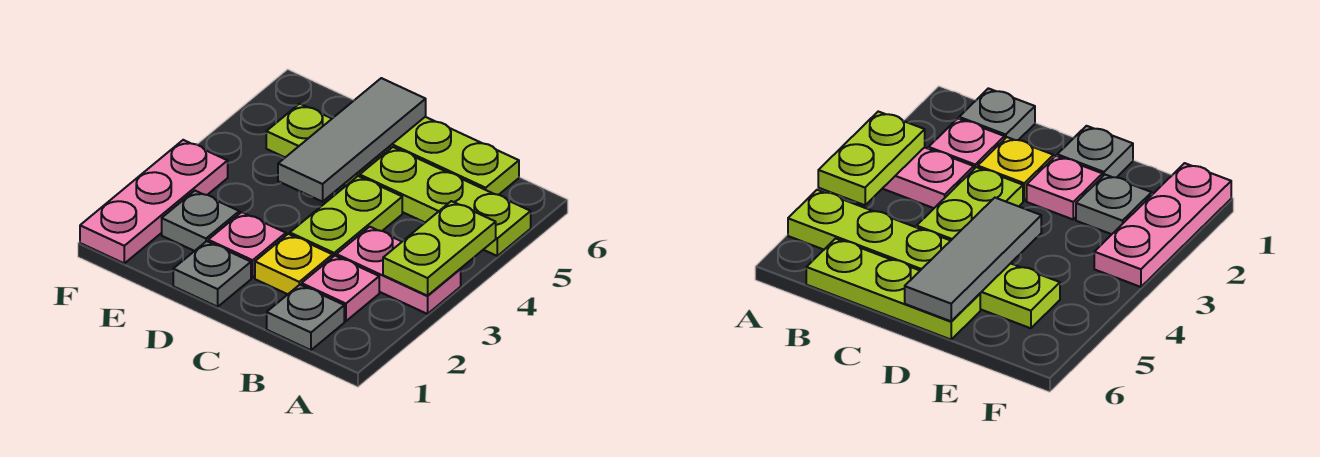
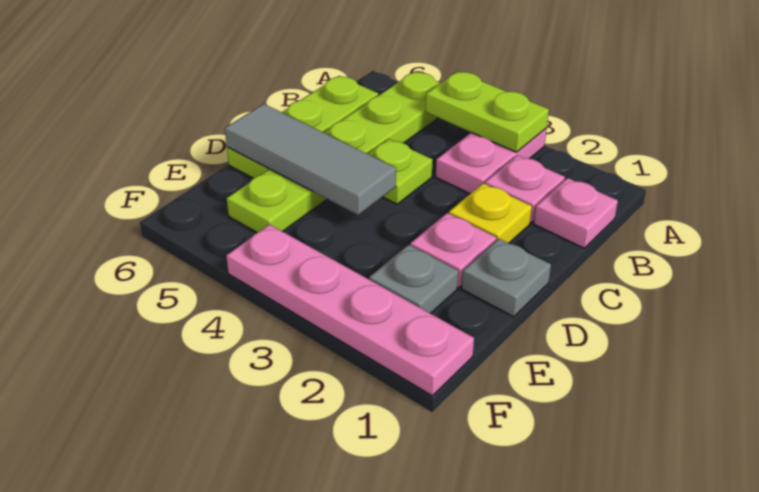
grey plate B1 level 1 -> pink plate B1 level 1
lime plate C3:C4 level 1 -> lime plate C4 level 1
pink plate F1:F3 level 1 -> pink plate F1:F4 level 1

